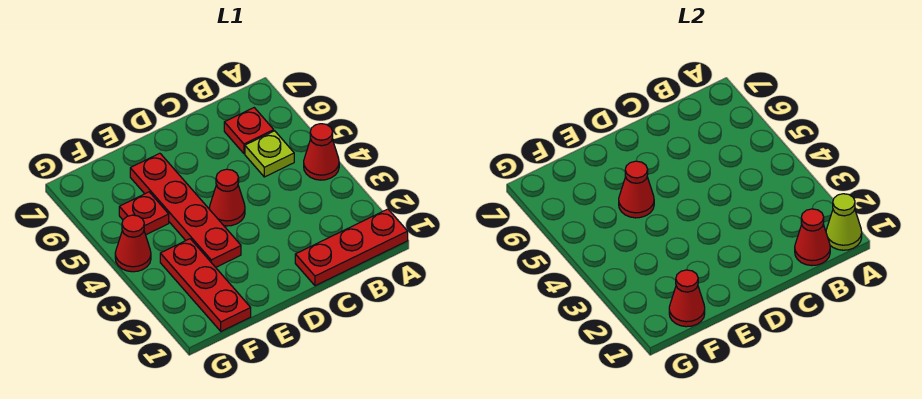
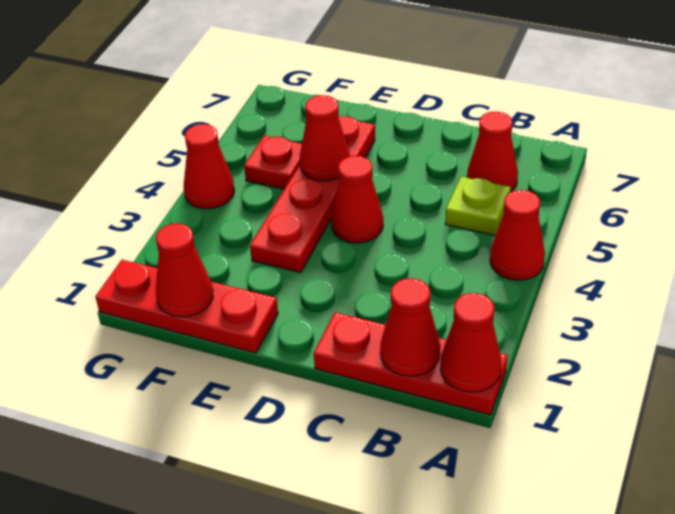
lime cone A1 level 2 -> red cone A1 level 2
red plate B6 level 1 -> red cone B6 level 1
red plate F1:F3 level 1 -> red plate E1:G1 level 1

